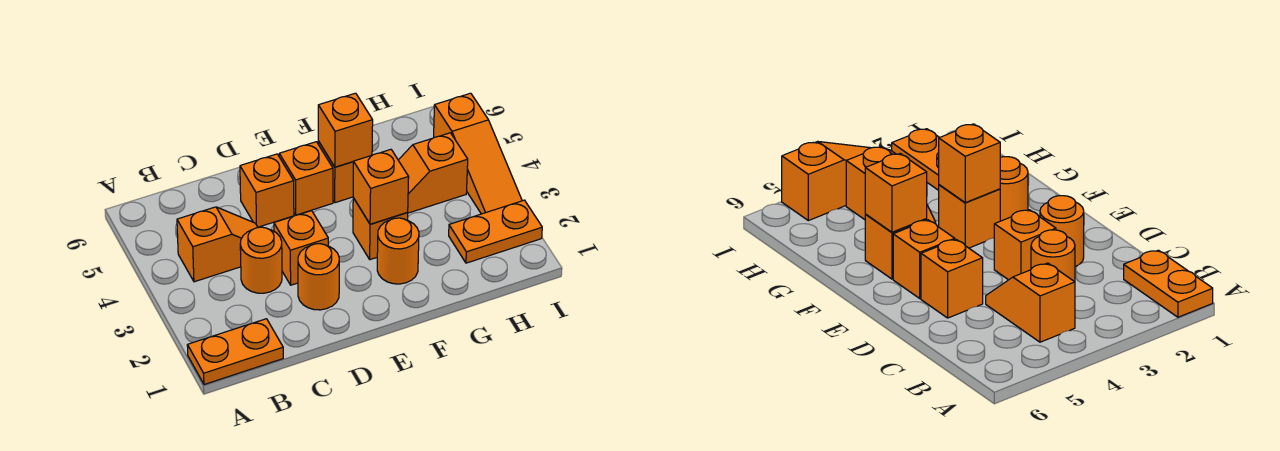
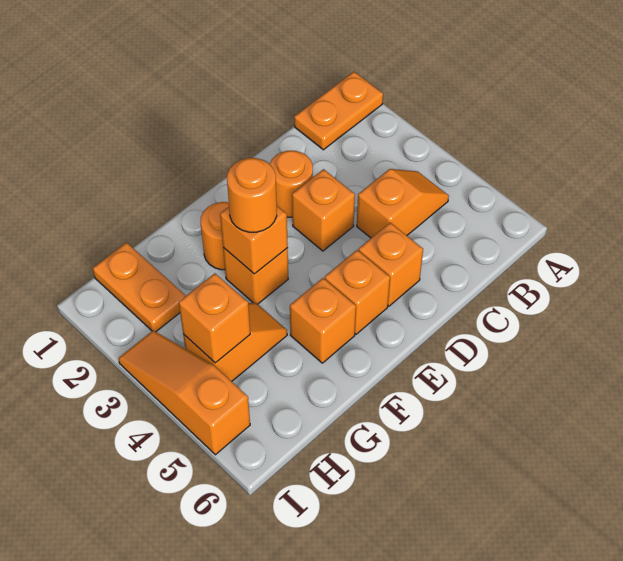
orange slope B4:C4 level 1 top B -> orange slope B4:C4 level 1 top C
orange round brick C3 level 1 -> orange round brick F3 level 3
orange brick F5 level 2 -> orange brick H4 level 2
orange plate H2:I2 level 1 -> orange plate H1:H2 level 1

